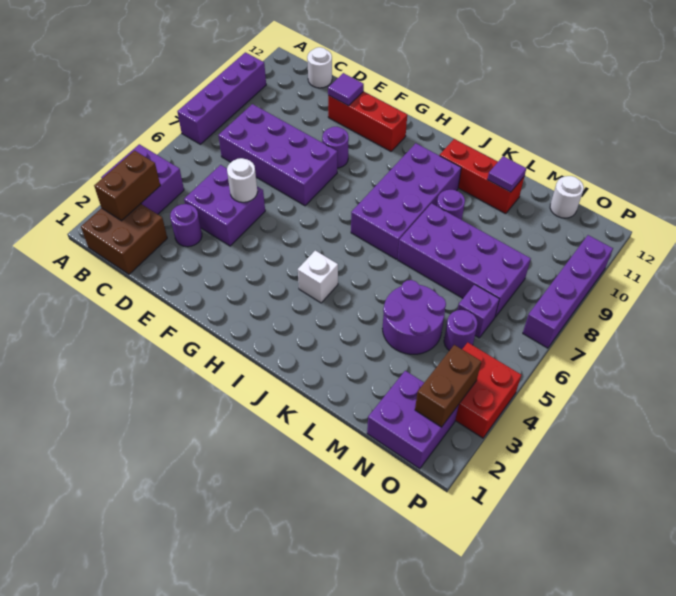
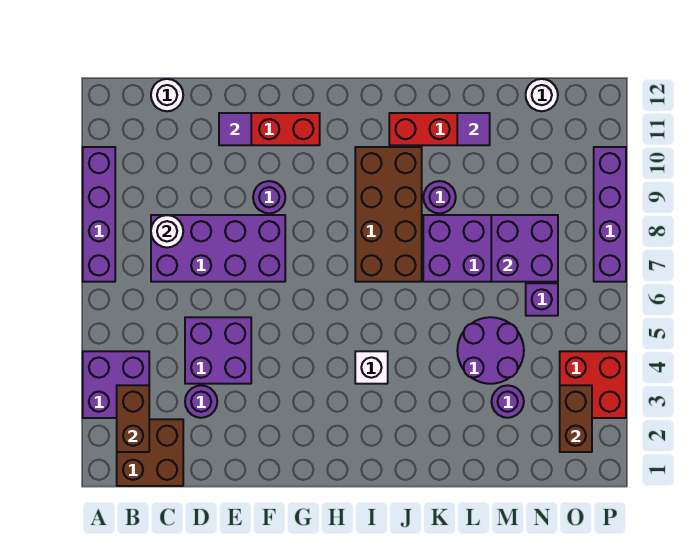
white round brick E5 level 2 -> white round brick C8 level 2
purple brick I7:J10 level 1 -> brown brick I7:J10 level 1
purple brick N1:O2 level 1 -> purple brick M7:N8 level 2
purple round brick N5 level 1 -> purple round brick M3 level 1

